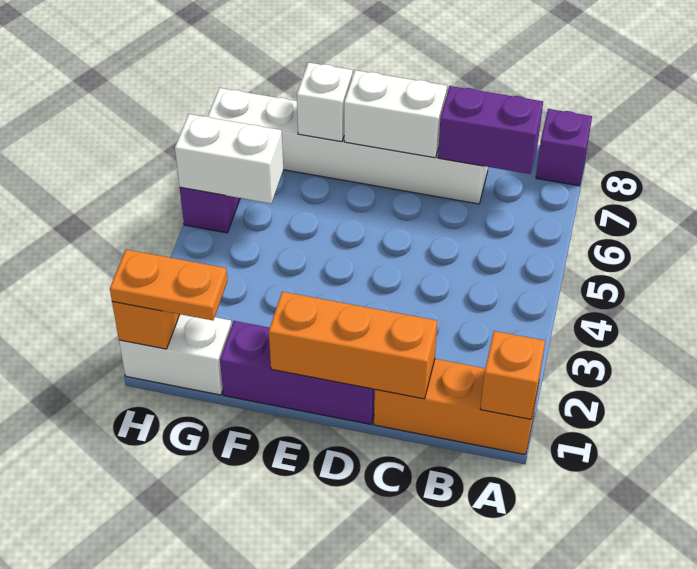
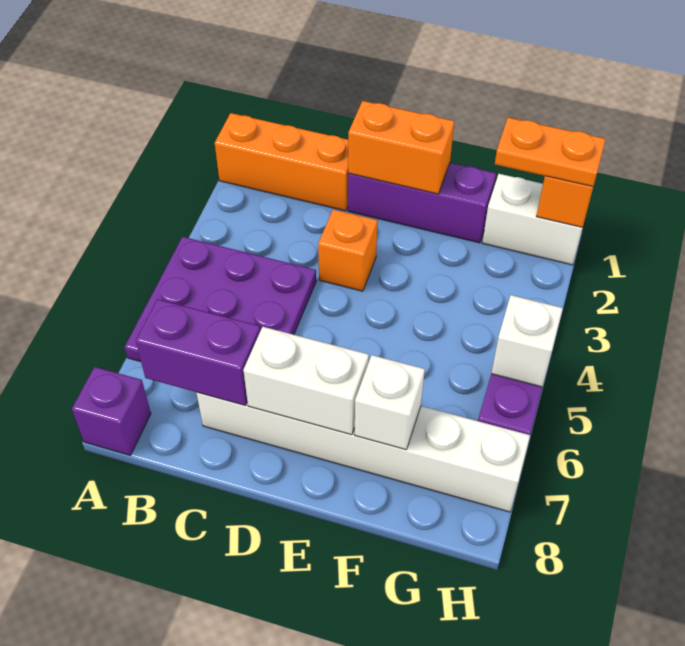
orange brick A1 level 2 -> orange brick D3 level 1
none -> purple plate A4:C6 level 1
orange brick C1:E1 level 2 -> orange brick D1:E1 level 2
white brick G5:H5 level 2 -> white brick H5 level 2

